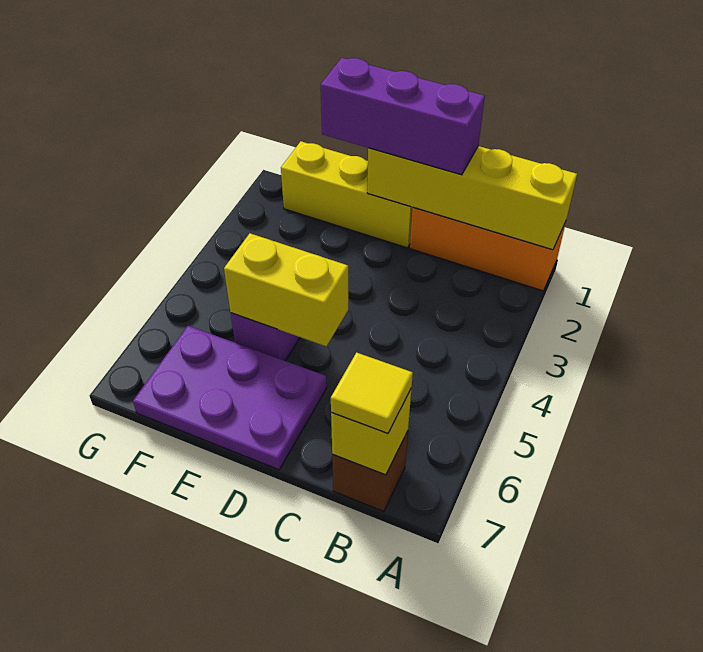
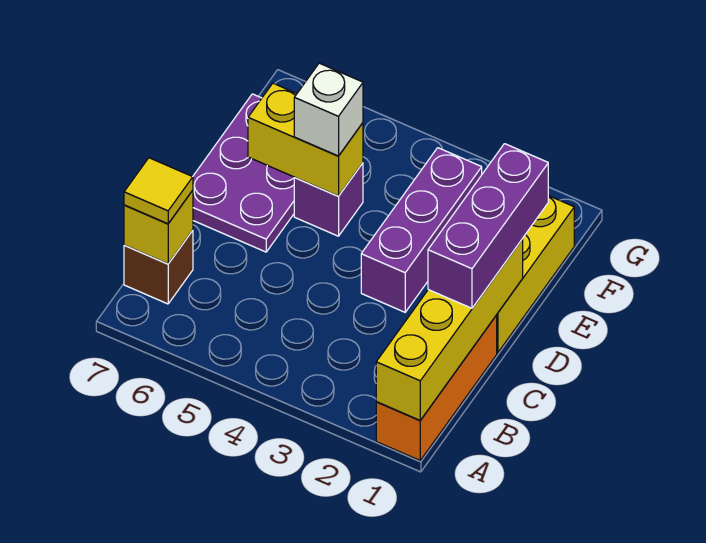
none -> purple brick D3:F3 level 1
yellow brick D5:E5 level 2 -> yellow brick E5:E6 level 2
none -> white brick E5 level 3

